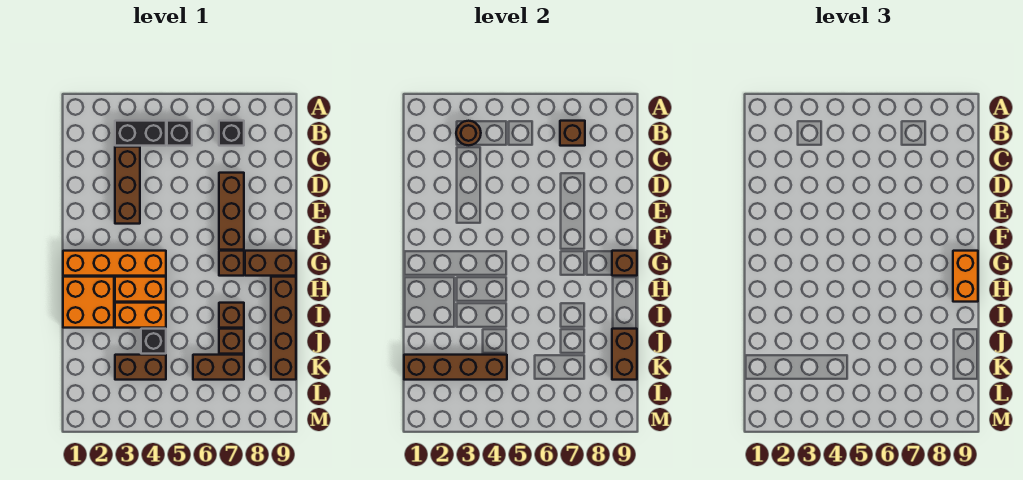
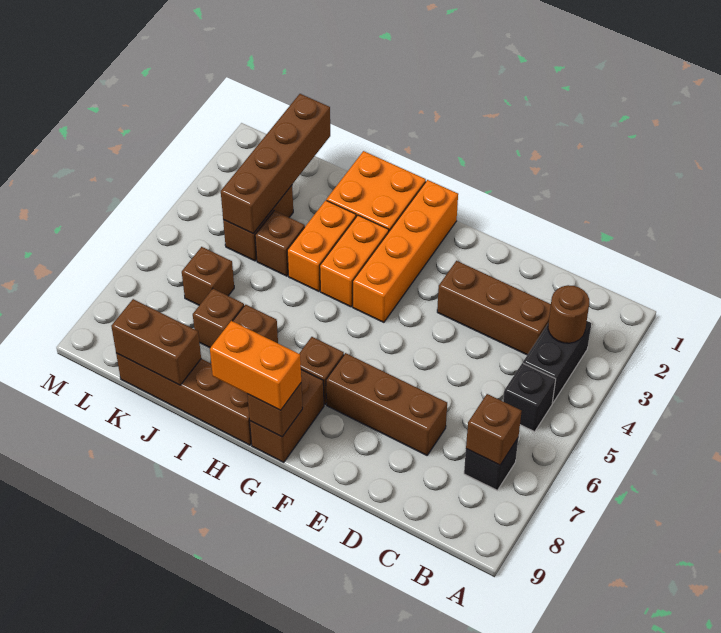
black brick J4 level 1 -> brown brick J4 level 1
brown brick K6:K7 level 1 -> brown brick K6 level 1

